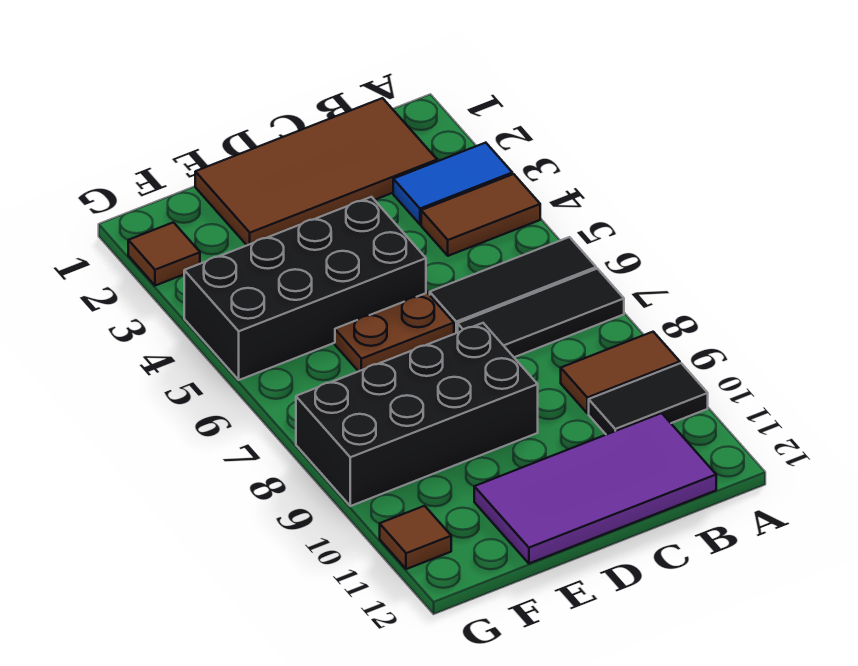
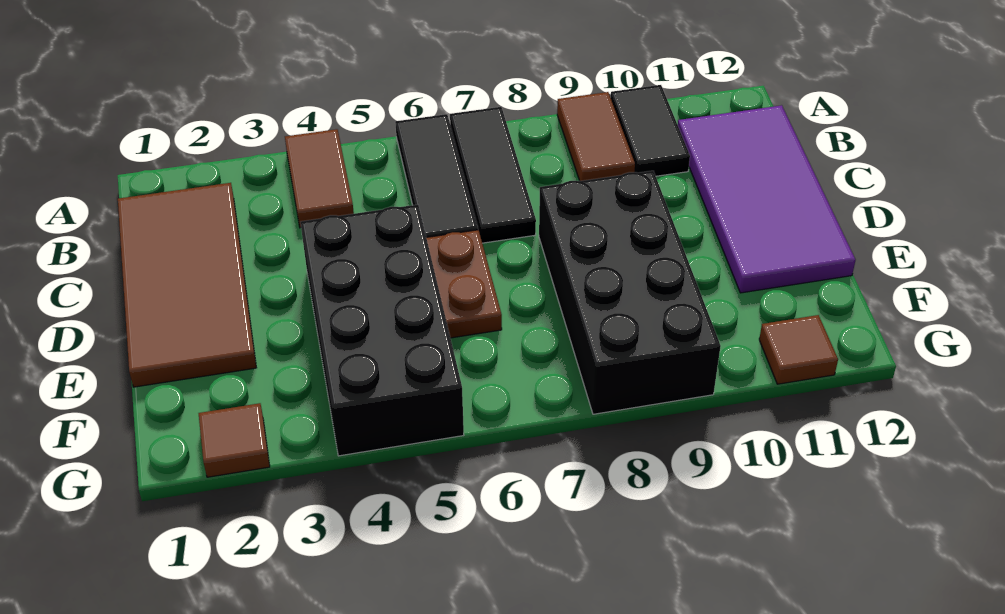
blue tile A3:B3 level 1 -> none

